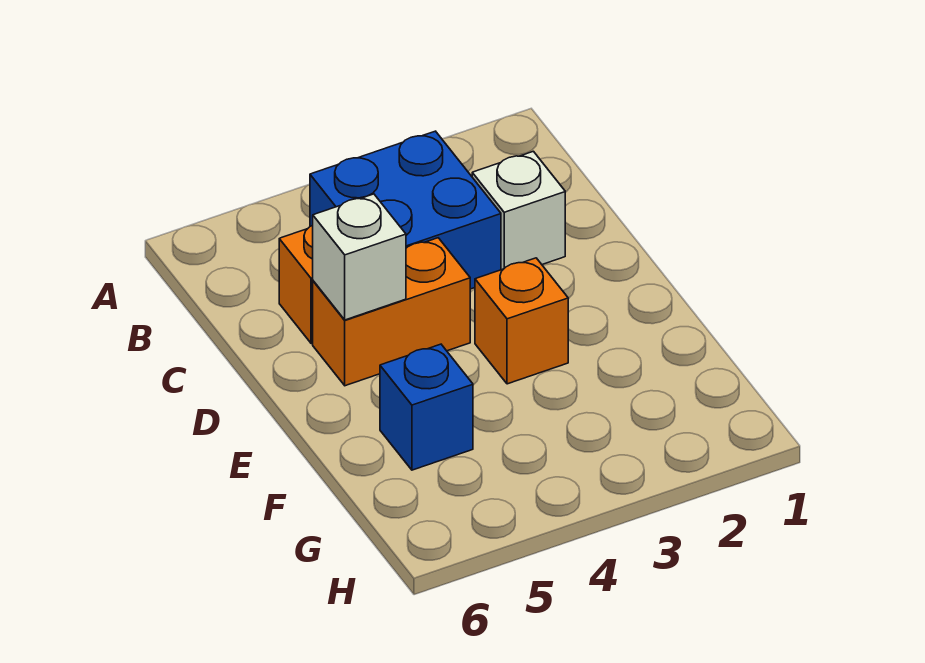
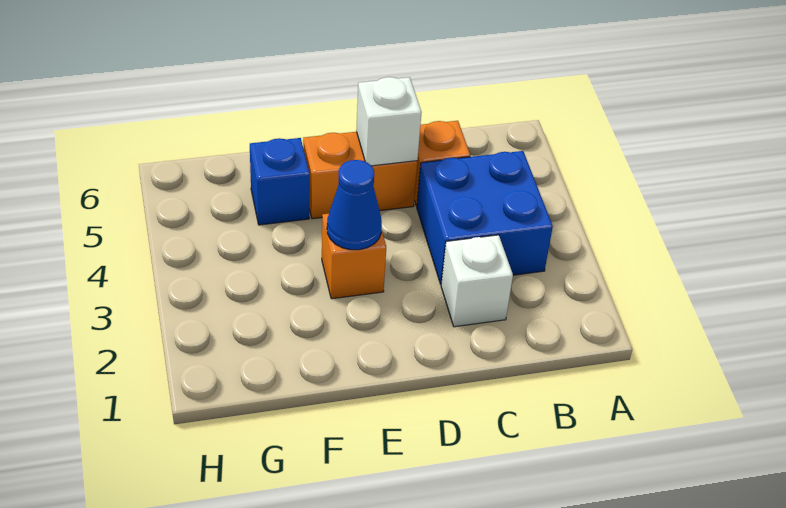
orange brick D4:D5 level 1 -> orange brick D5:E5 level 1
none -> blue cone E3 level 2

